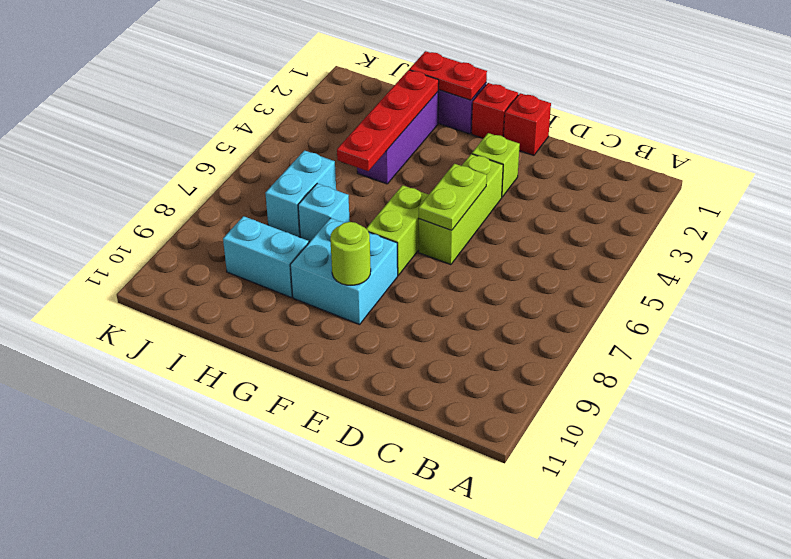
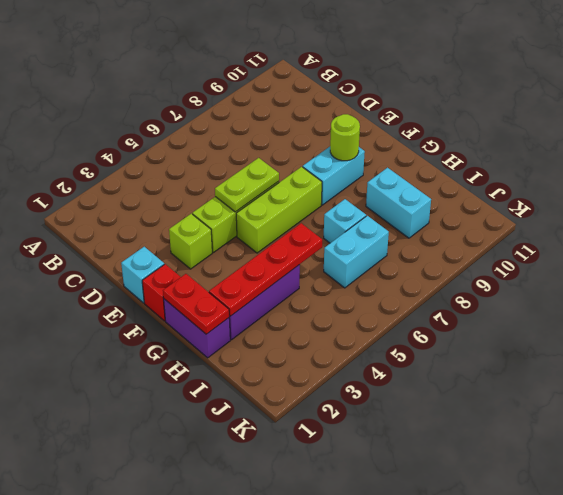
red brick E1 level 1 -> cyan brick E1 level 1
lime brick F6:F7 level 1 -> lime brick F5:F7 level 1
cyan brick F8:G9 level 1 -> cyan brick F8:F9 level 1

